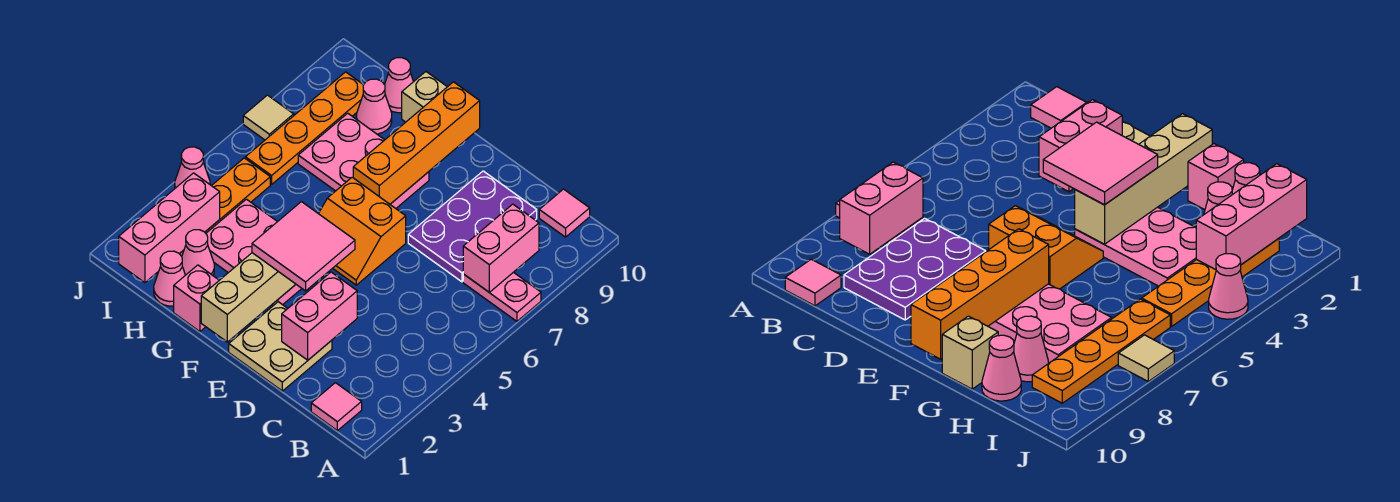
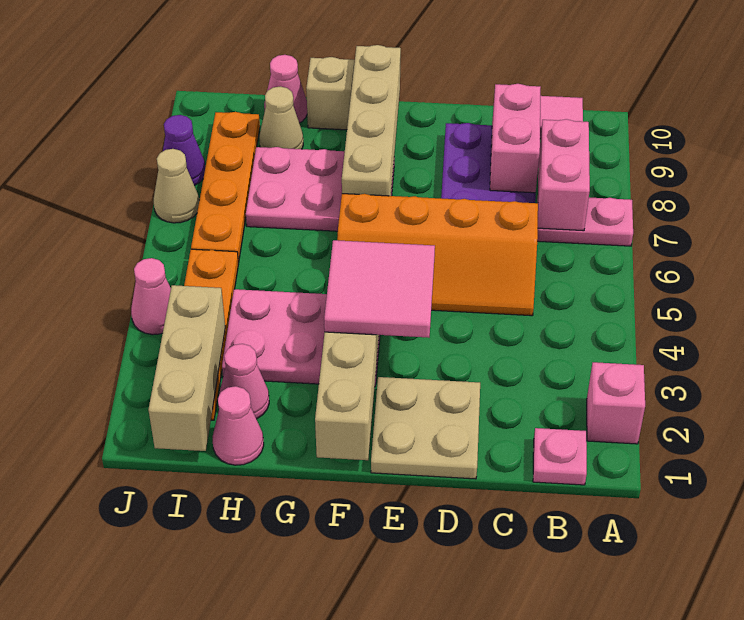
pink tile B1 level 1 -> pink plate B1 level 1
pink brick D2:D3 level 2 -> pink brick C8:C9 level 2
orange slope E5:F6 level 1 top 6 -> orange slope C5:F6 level 1 top 6
orange brick F7:F10 level 2 -> tan brick F7:F10 level 2
pink brick G1 level 1 -> pink brick A2 level 1
pink cone H9 level 1 -> tan cone H9 level 1
pink brick I1:I3 level 2 -> tan brick I1:I3 level 2
tan tile J7 level 1 -> tan cone J7 level 1
none -> purple cone J8 level 1

